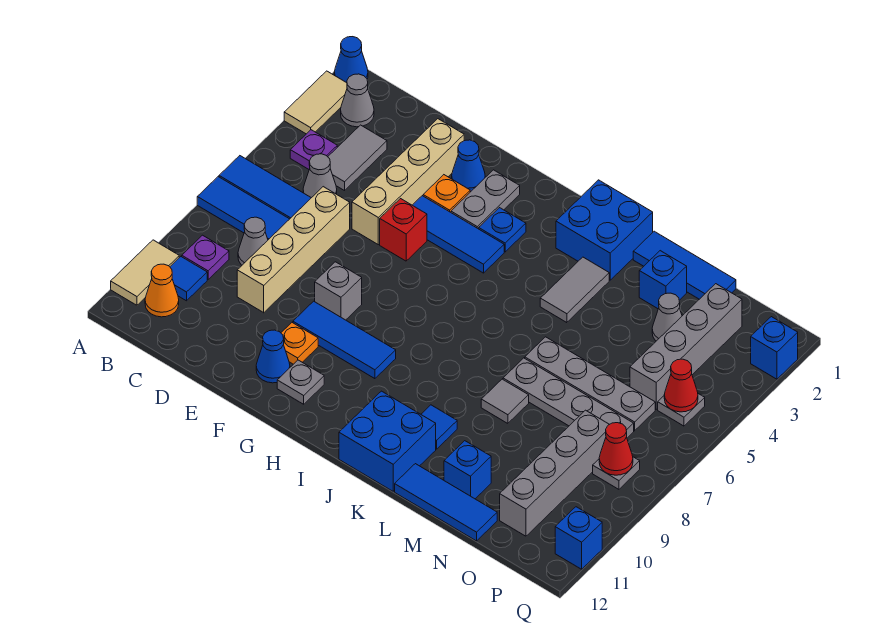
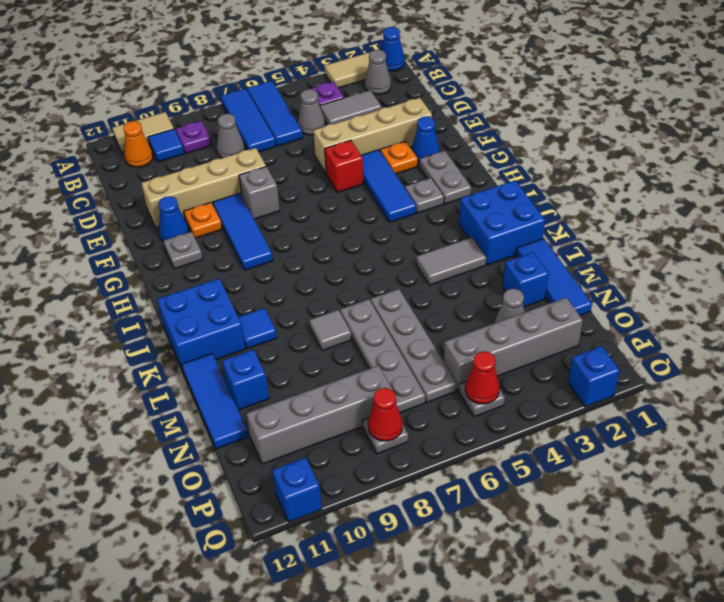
tan brick D6:D9 level 1 -> tan brick E8:E11 level 1
grey plate G2:G3 level 1 -> grey plate G2:H2 level 1
blue plate H3 level 1 -> grey plate H3 level 1

